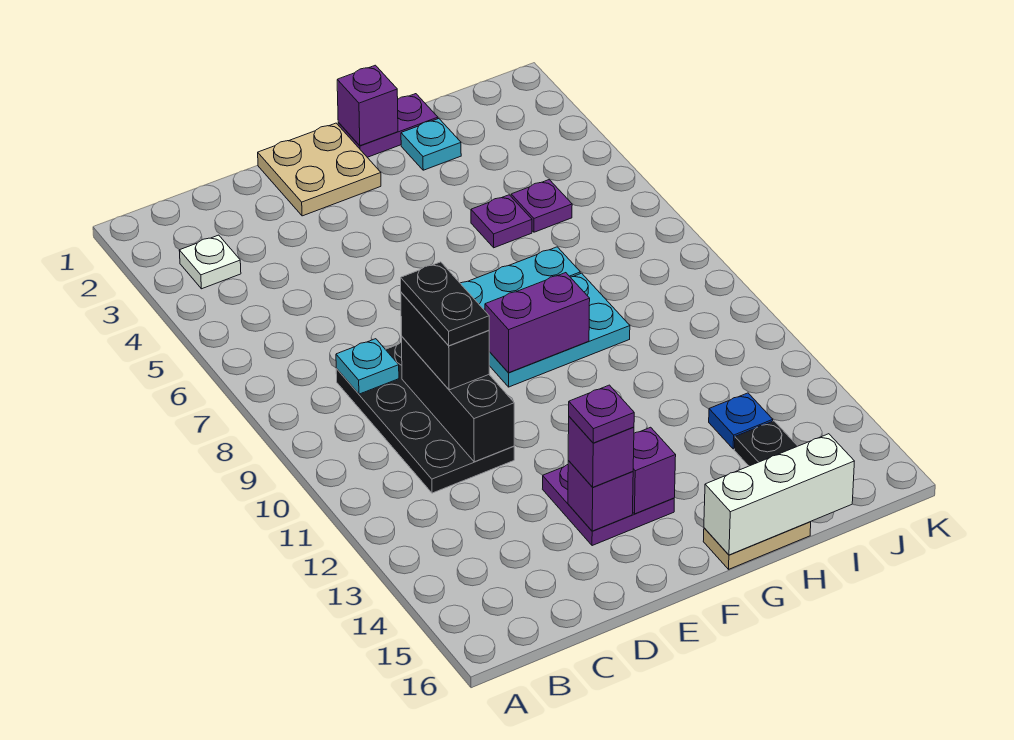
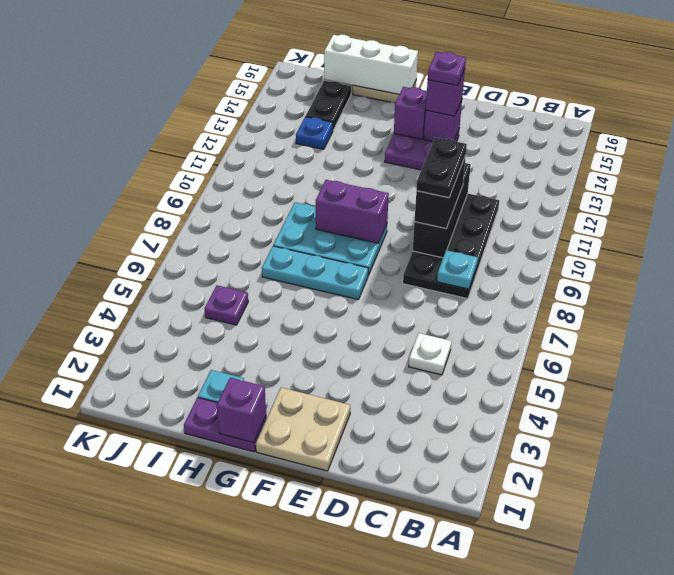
white plate B3 level 1 -> white plate C5 level 1
purple plate H5 level 1 -> none

